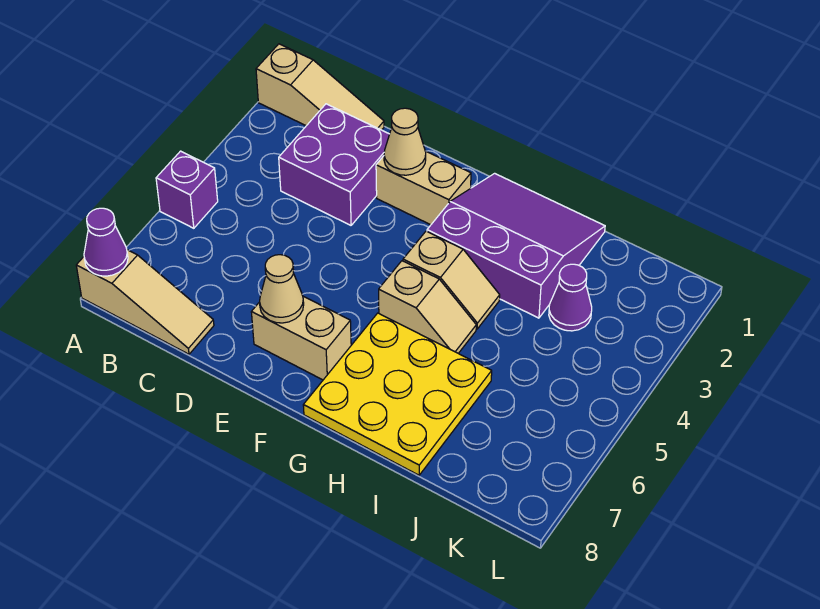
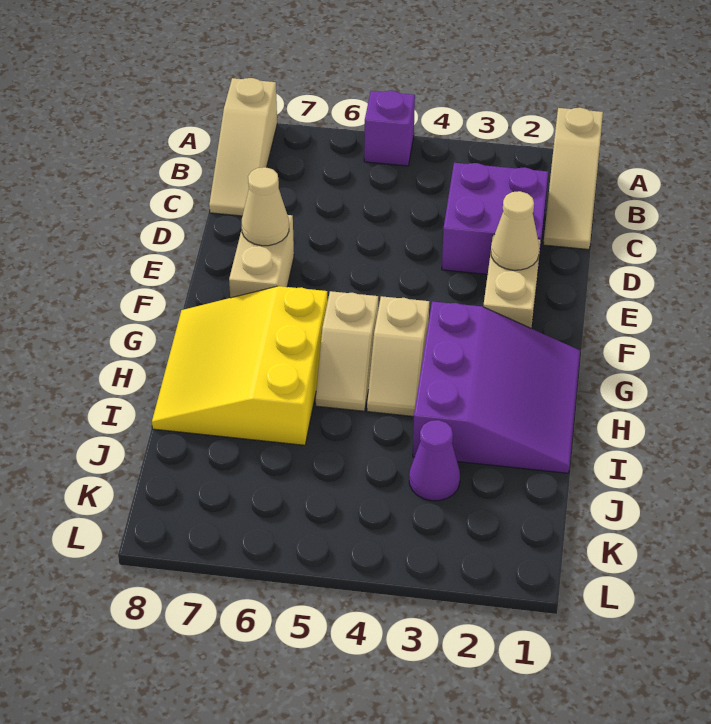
purple cone A8 level 2 -> none
yellow plate G6:I8 level 1 -> yellow slope G6:I8 level 1 top 6

